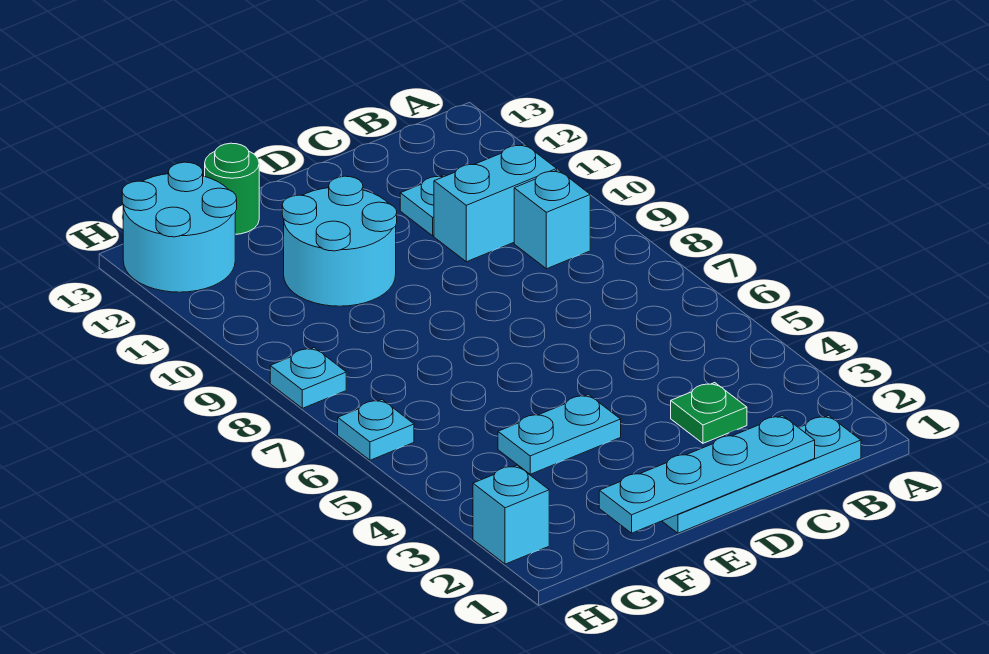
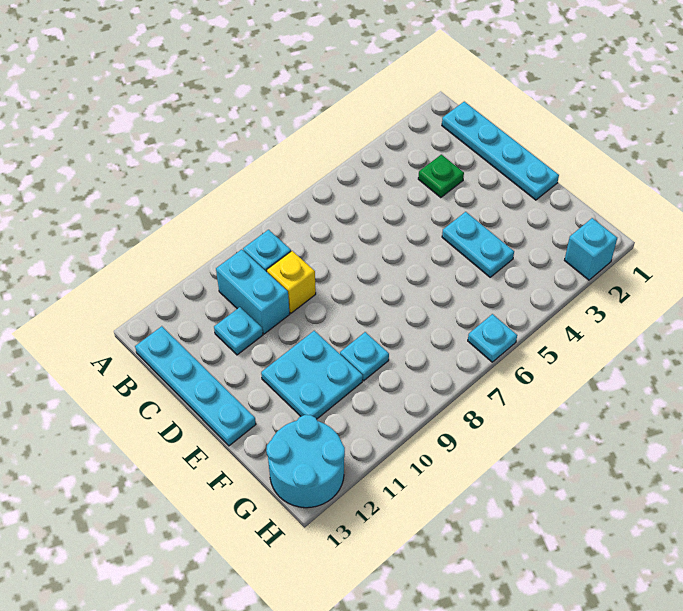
cyan plate C1:F1 level 2 -> cyan plate B13:E13 level 1
none -> yellow brick C9 level 1
cyan round brick E10:F11 level 1 -> cyan plate E10:F11 level 1
green round brick F13 level 1 -> none
cyan plate H8 level 1 -> cyan plate F9 level 1

